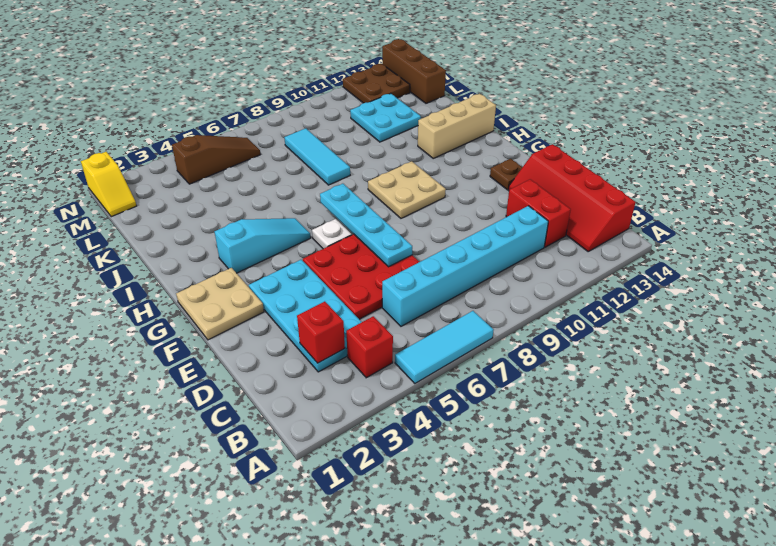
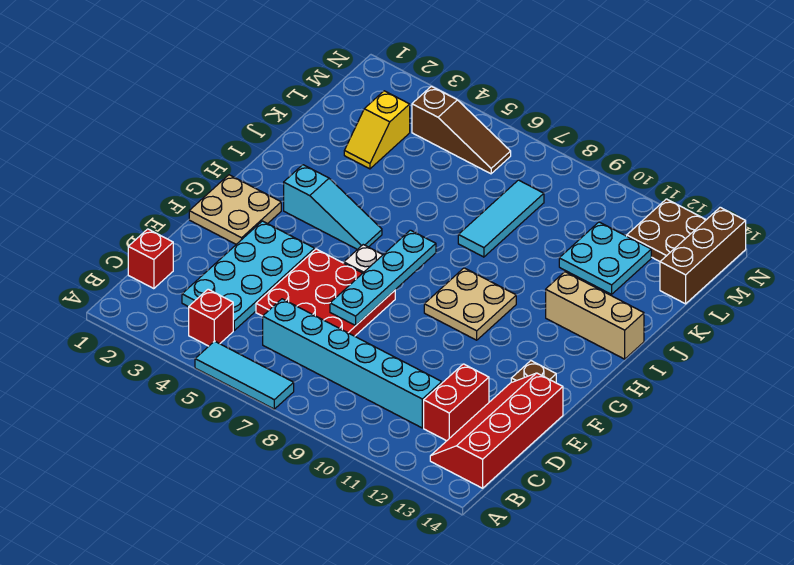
red brick C3 level 2 -> red brick C1 level 1
yellow slope M1:N1 level 1 top N -> yellow slope K3:L3 level 1 top L

